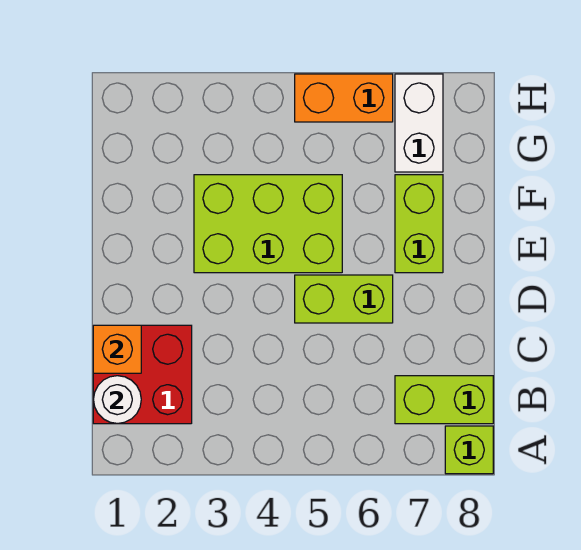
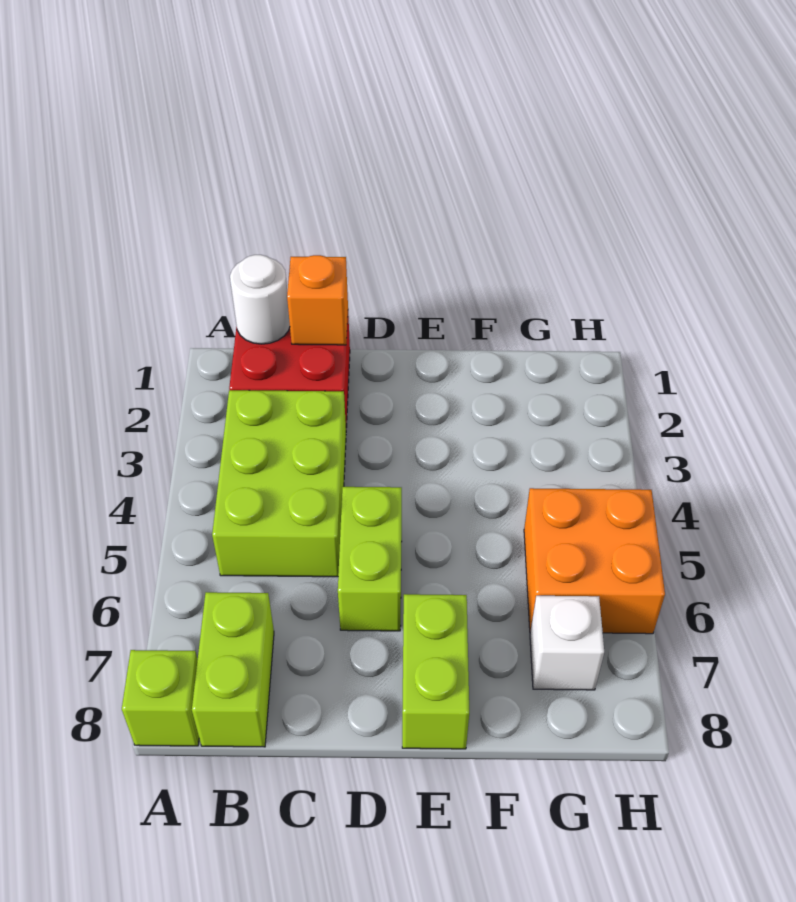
lime brick E3:F5 level 1 -> lime brick B3:C5 level 1
lime brick E7:F7 level 1 -> lime brick E7:E8 level 1
white brick G7:H7 level 1 -> white brick G7 level 1
orange brick H5:H6 level 1 -> orange brick G5:H6 level 1

